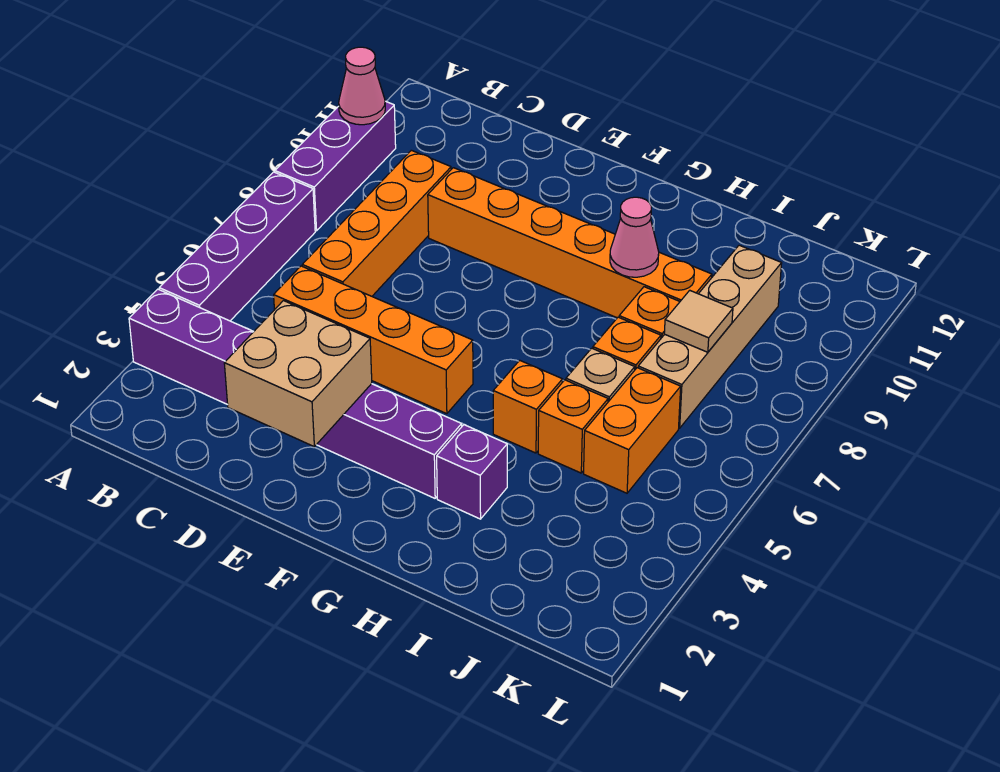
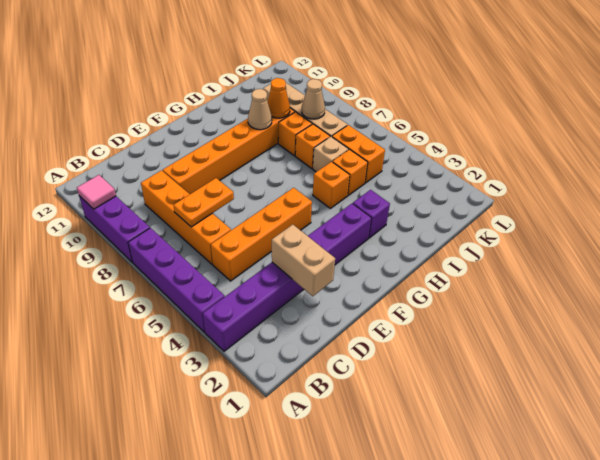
pink cone A10 level 2 -> pink tile A10 level 2
none -> orange plate C7:D7 level 2
tan brick D2:E3 level 2 -> tan brick D2:D3 level 2
pink cone H9 level 2 -> tan cone H9 level 2
none -> orange cone I9 level 2
tan tile J8 level 2 -> tan cone J8 level 2

